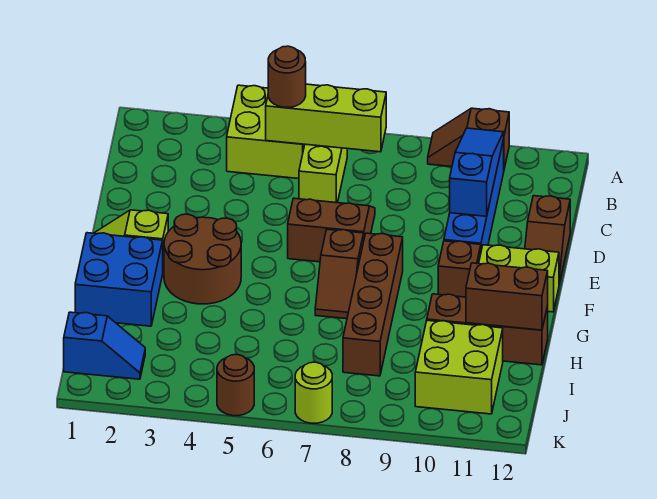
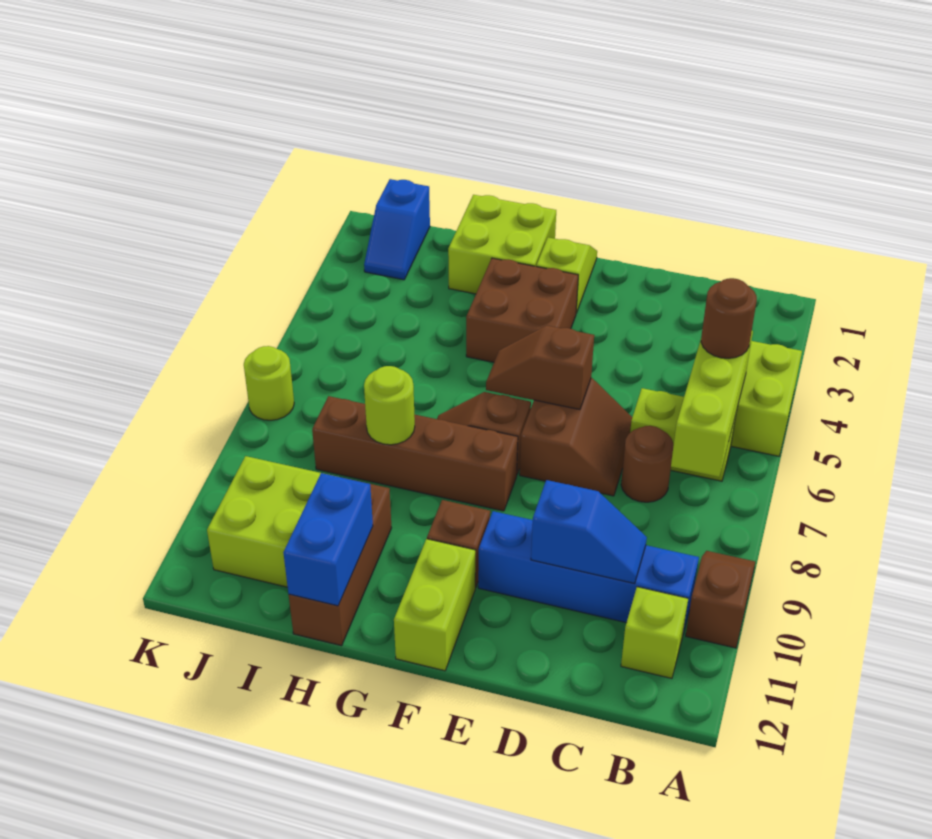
blue slope B10:D10 level 2 top D -> blue slope C10:D10 level 2 top D
none -> lime brick B11 level 1
brown slope D12:E12 level 1 top D -> brown slope E6:F6 level 2 top E
brown round brick F3:G4 level 1 -> brown brick F3:G4 level 1
blue brick G1:H2 level 1 -> lime brick G1:H2 level 1
none -> lime round brick H8 level 2
brown brick H11:H12 level 2 -> blue brick H11:H12 level 2
brown round brick K5 level 1 -> brown round brick C7 level 1

